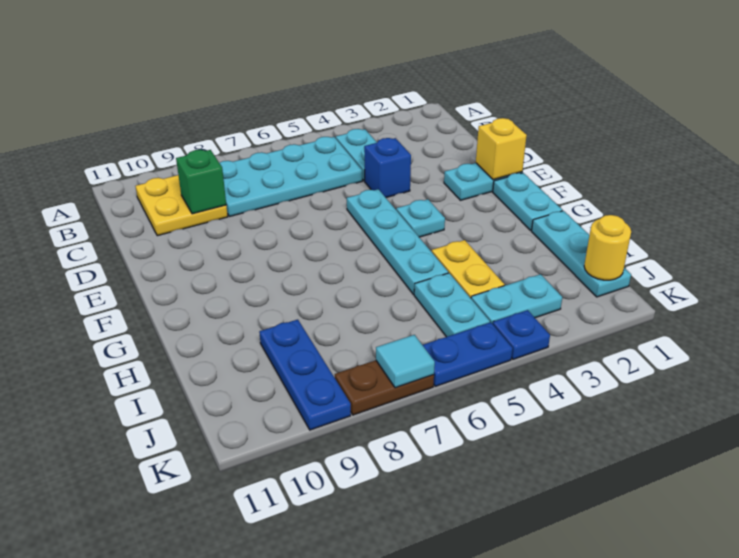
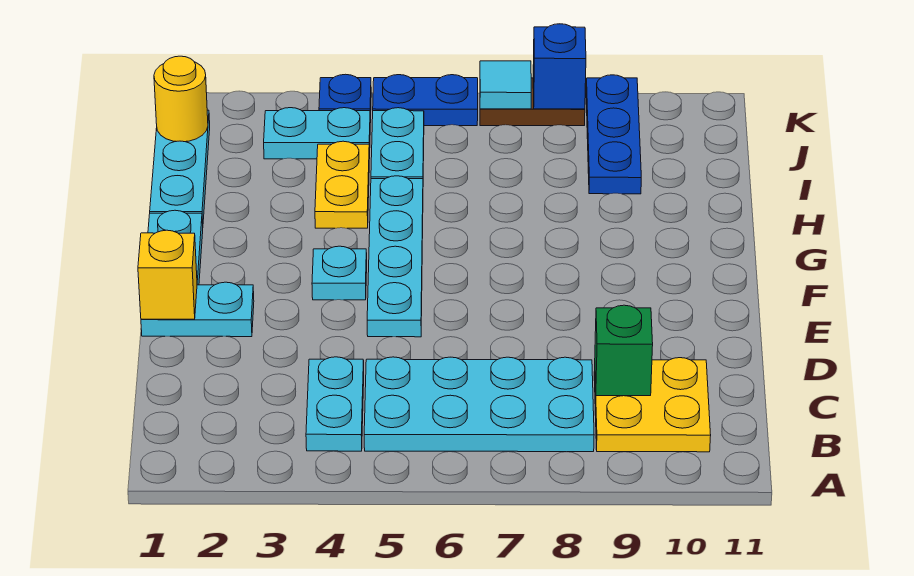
blue brick D4 level 1 -> blue brick K8 level 2

